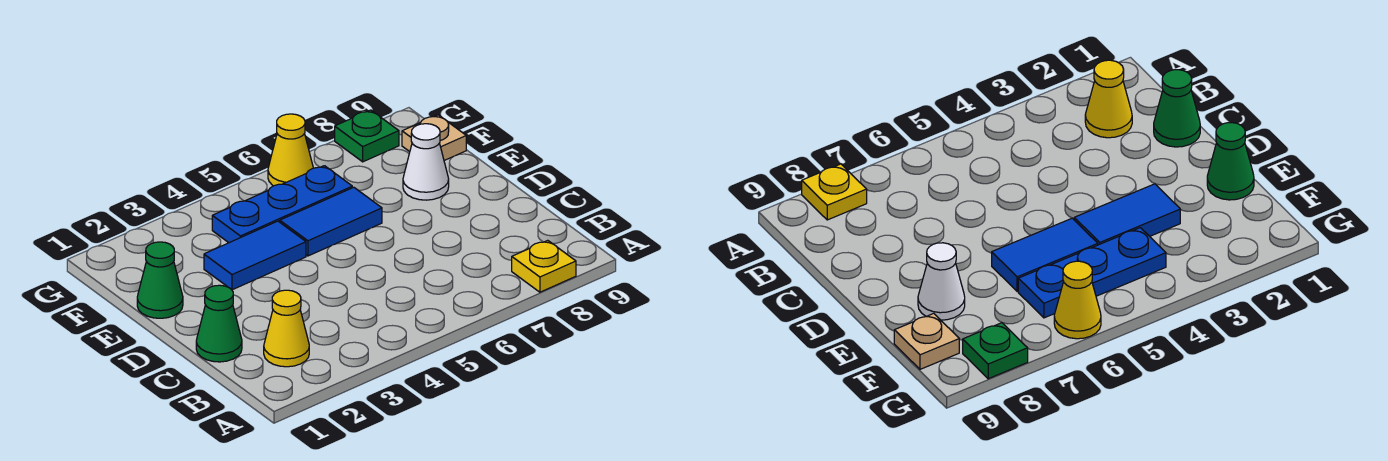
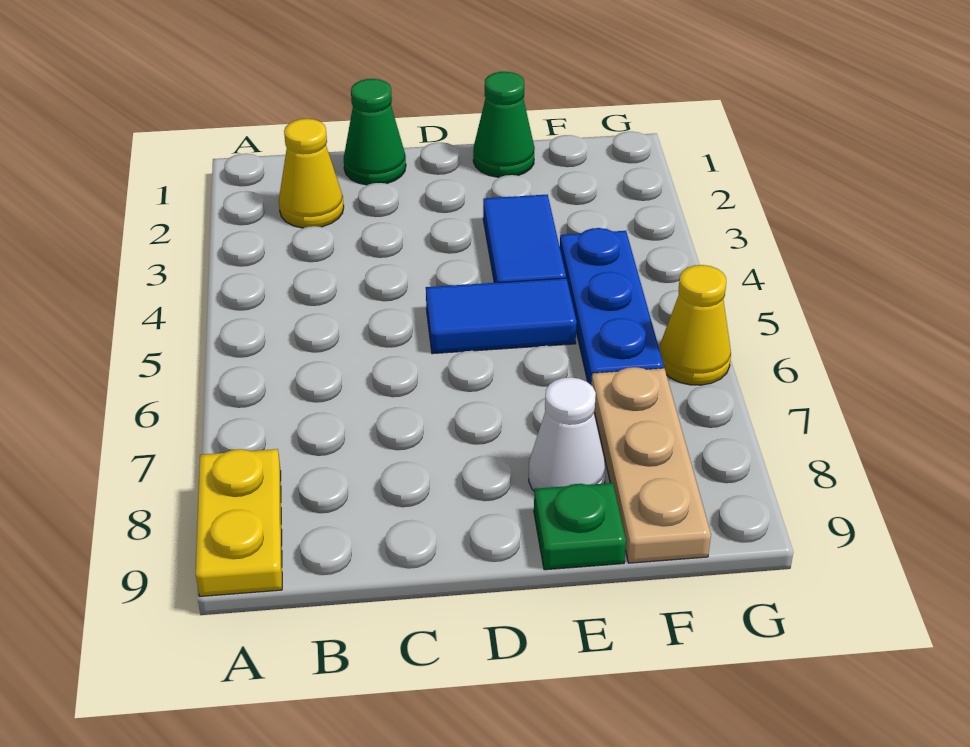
yellow plate A8 level 1 -> yellow plate A8:A9 level 1
blue tile E5:E6 level 1 -> blue tile D5:E5 level 1
tan plate F9 level 1 -> tan plate F7:F9 level 1
green plate G8 level 1 -> green plate E9 level 1

